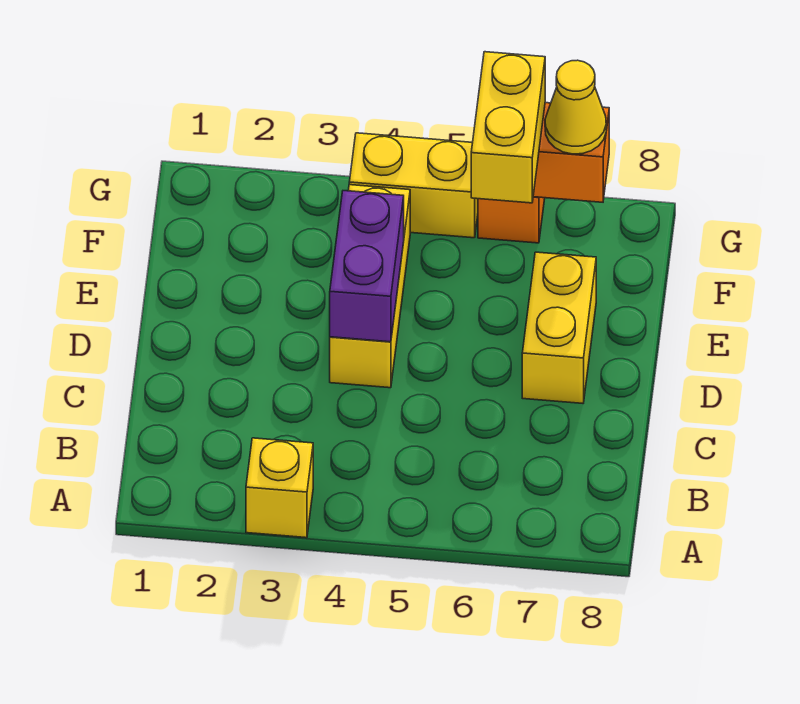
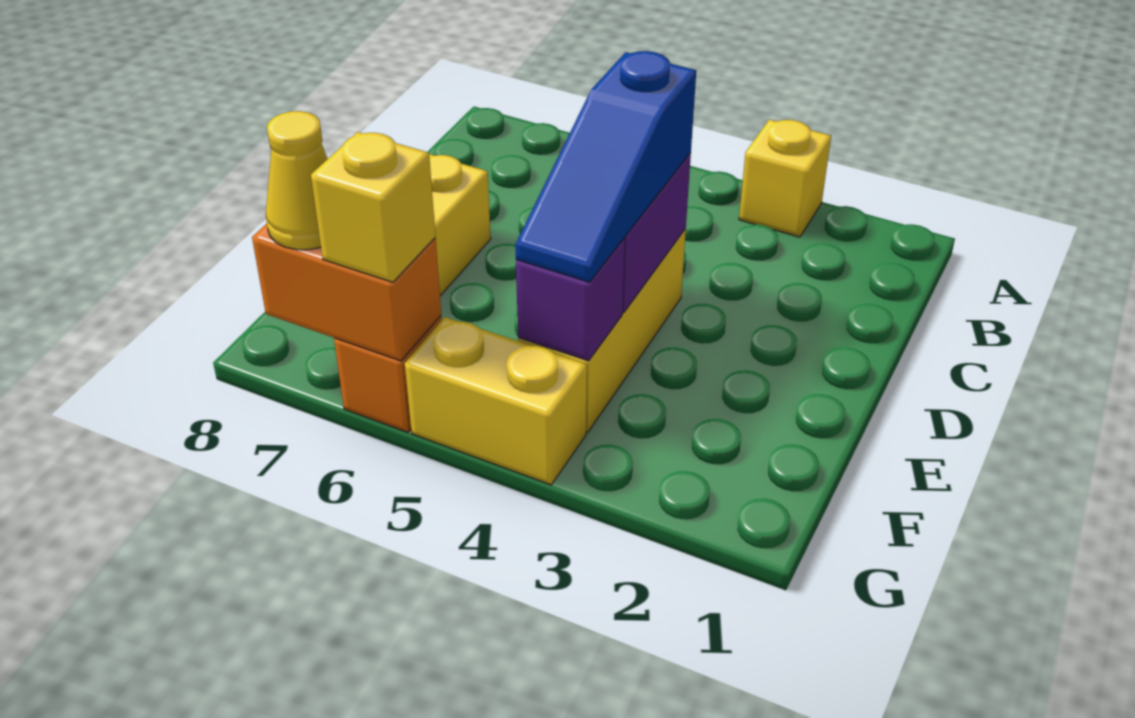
none -> blue slope D4:F4 level 3 top D
none -> purple brick F4 level 2
yellow brick F6:G6 level 3 -> yellow brick G6 level 3

